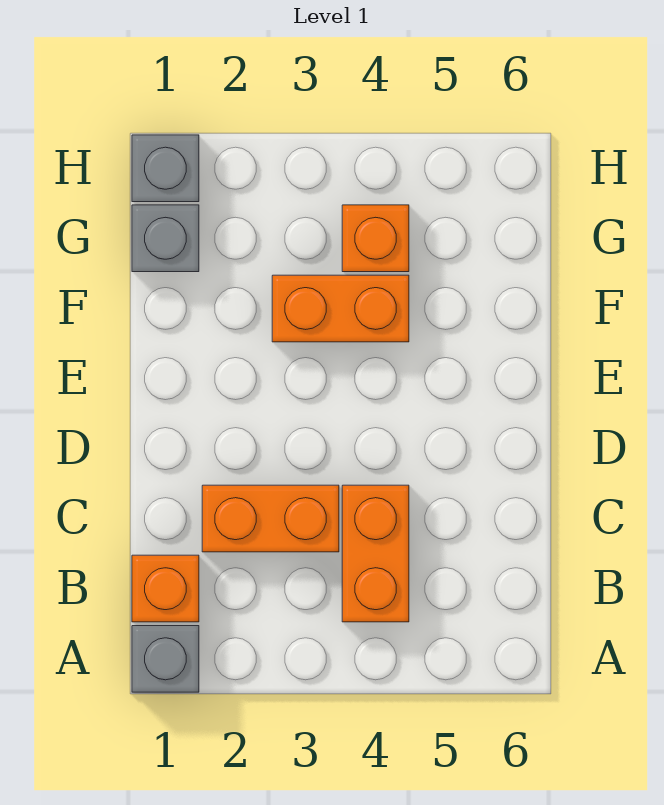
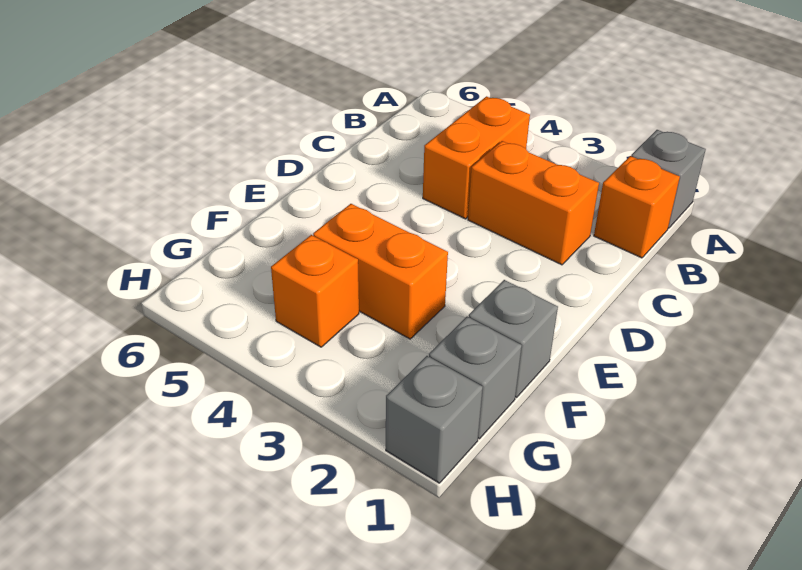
none -> grey brick F1 level 1

